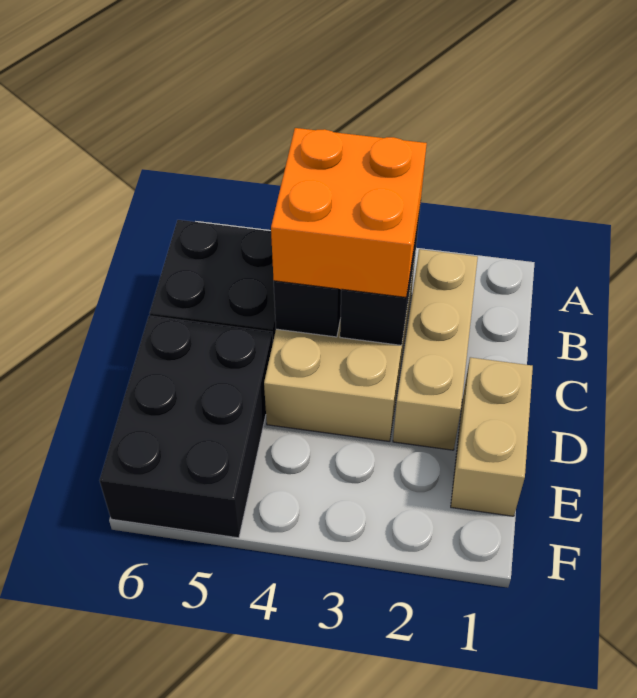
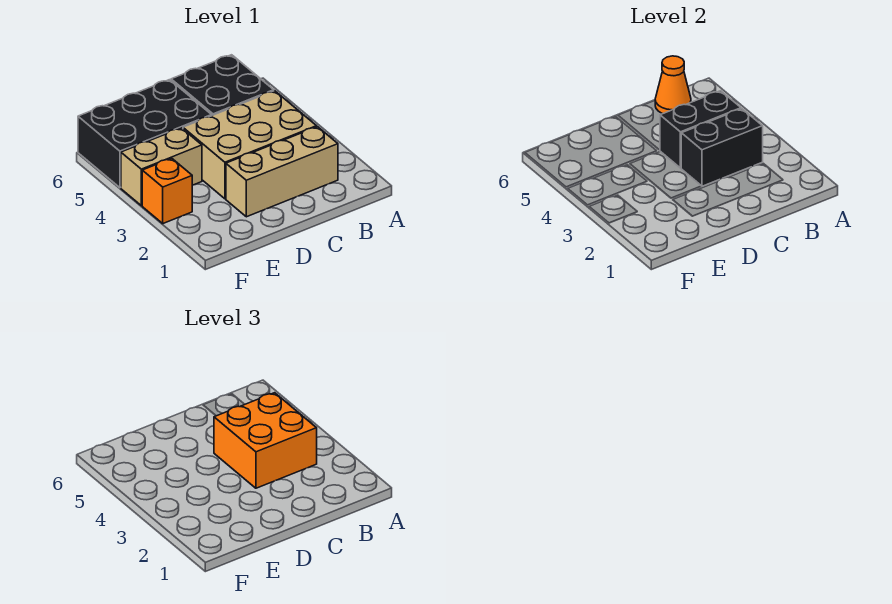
none -> orange cone B6 level 2
tan brick D1:E1 level 1 -> tan brick E4:F4 level 1
none -> orange brick F3 level 1

